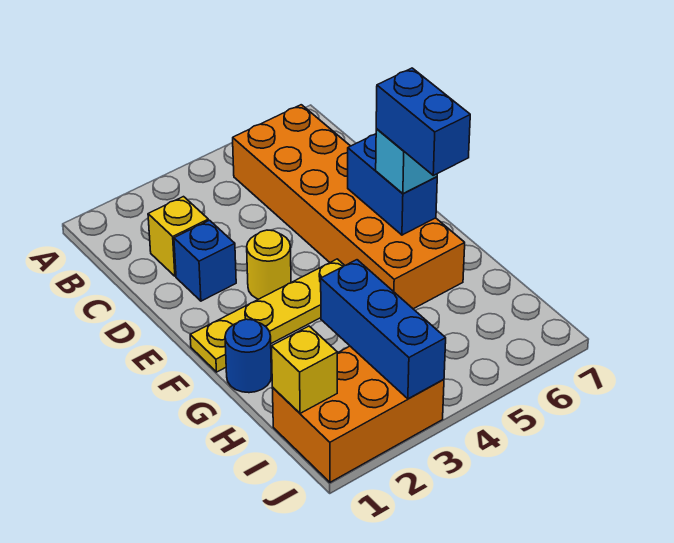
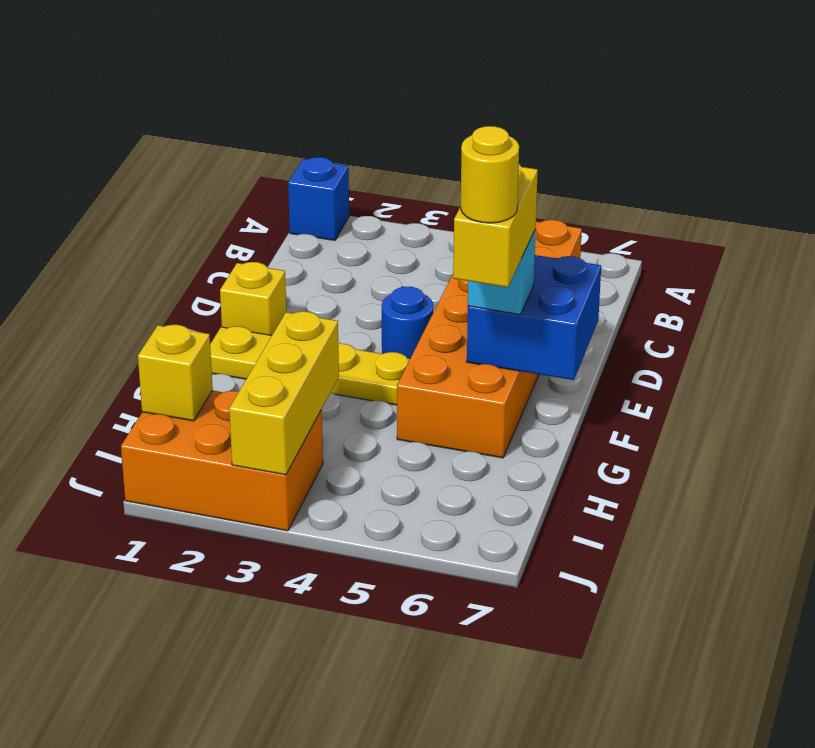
yellow brick C2 level 1 -> yellow brick E1 level 1
blue brick D2 level 1 -> blue brick A1 level 1
yellow round brick E3 level 1 -> yellow round brick G6 level 5
blue brick E6:F6 level 2 -> blue brick E6:F7 level 2
blue brick F6:G6 level 4 -> yellow brick F6:G6 level 4
blue round brick G1 level 1 -> blue round brick E4 level 1
blue brick H3:J3 level 2 -> yellow brick H3:J3 level 2

